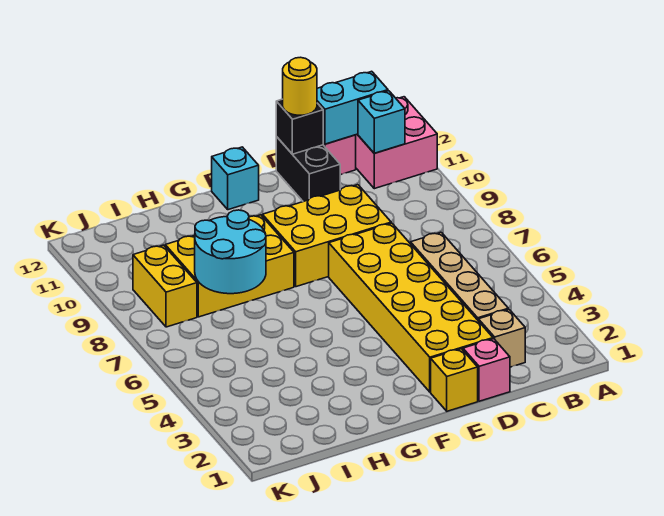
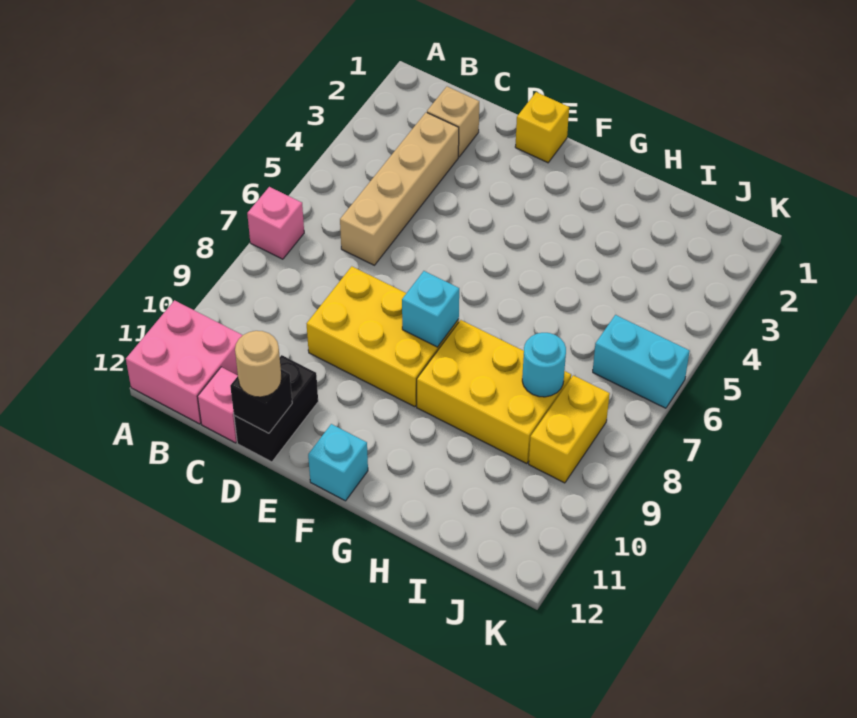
cyan brick B11 level 2 -> cyan brick F8 level 2
cyan brick B12:C12 level 2 -> cyan brick J6:K6 level 1
pink brick D1 level 1 -> pink brick A7 level 1
yellow brick D2:E7 level 1 -> none
yellow round brick D12 level 3 -> tan round brick D12 level 3
cyan round brick H7:I8 level 2 -> cyan round brick I8 level 2

